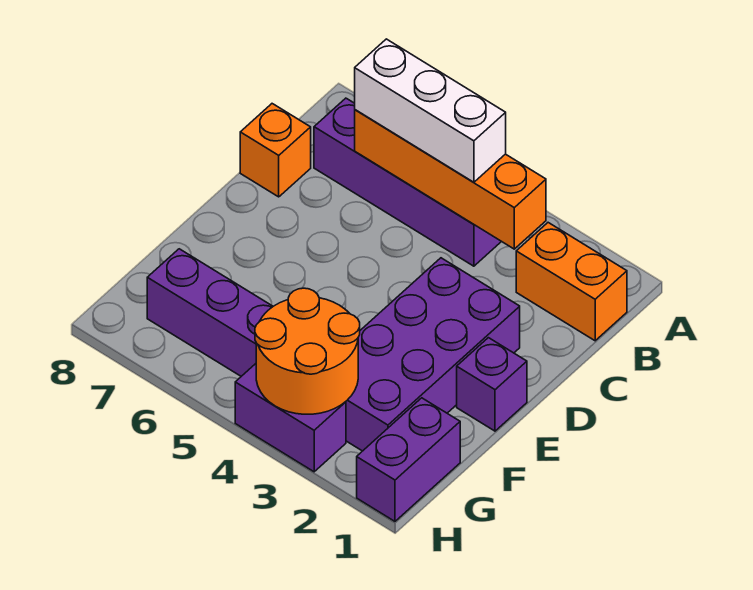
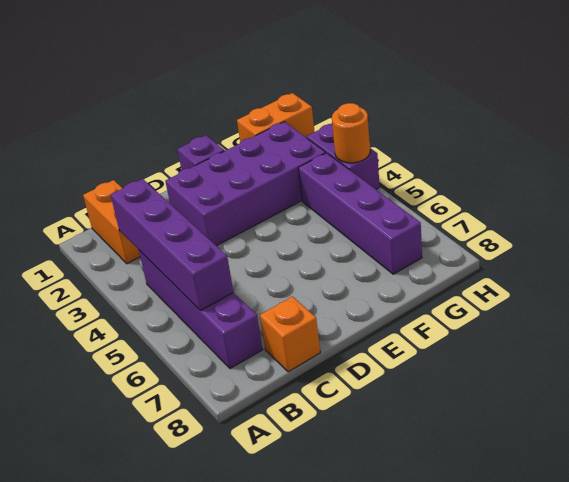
orange brick B3:B6 level 2 -> purple brick B3:B6 level 2
white brick B4:B6 level 3 -> none
purple brick G1:H1 level 1 -> orange brick G1:H1 level 1
orange round brick G3:H4 level 2 -> orange round brick H4 level 2

